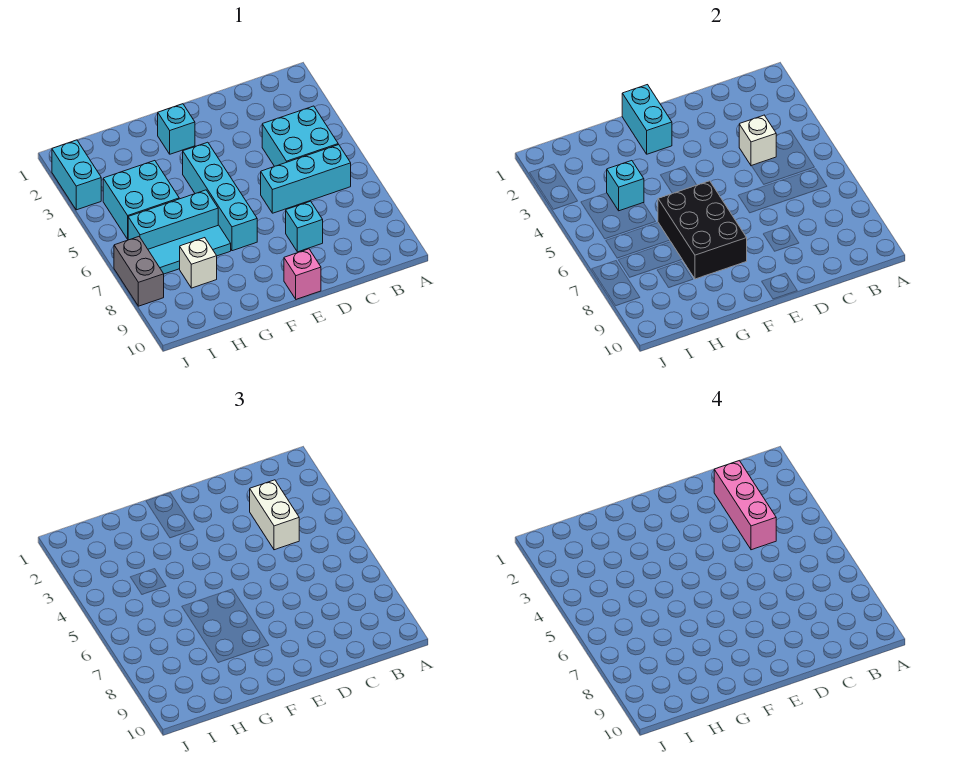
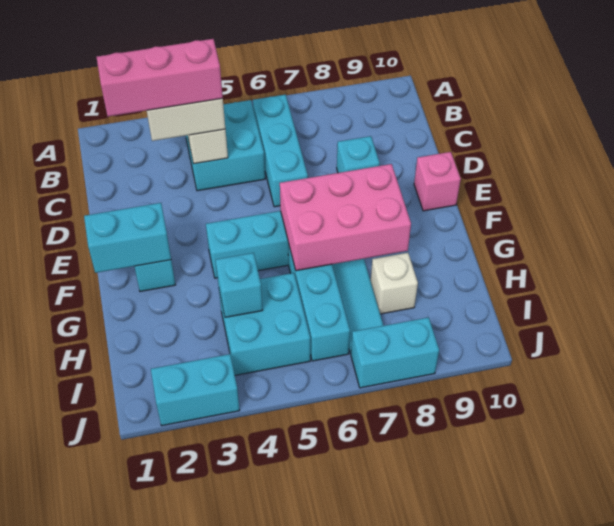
black brick F6:G8 level 2 -> pink brick F6:G8 level 2
grey brick J7:J8 level 1 -> cyan brick J7:J8 level 1

